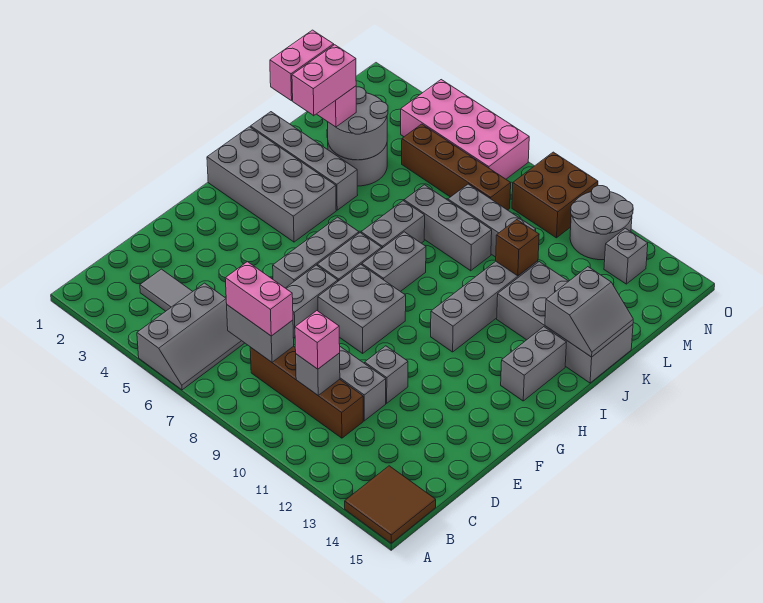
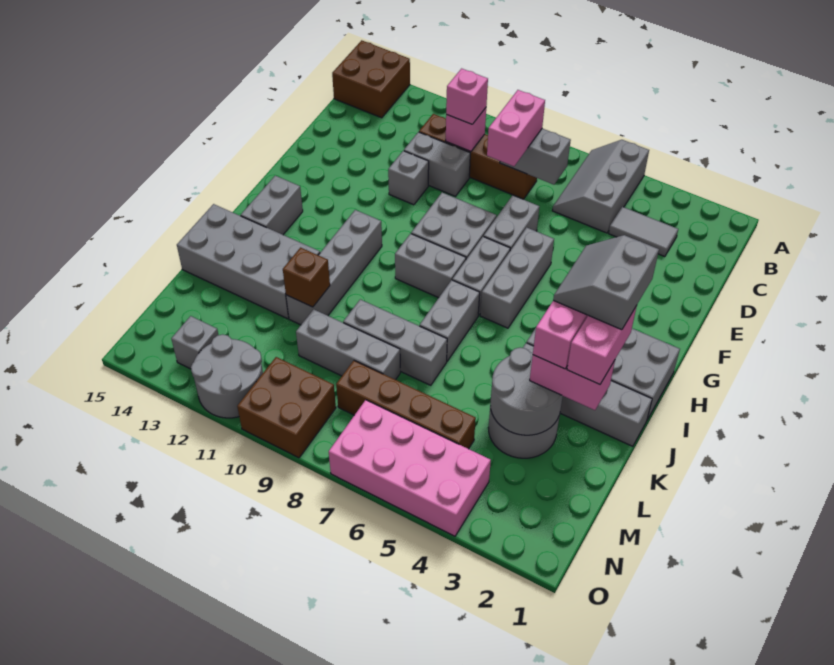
brown tile A14:B15 level 1 -> brown brick A14:B15 level 1
pink brick C7:C8 level 3 -> pink brick C8:D8 level 3
grey brick C10 level 2 -> pink brick C10 level 2
grey brick H8:I8 level 1 -> grey brick H8:H9 level 1
grey slope J14:K15 level 2 top 14 -> grey slope I2:J3 level 5 top 2

